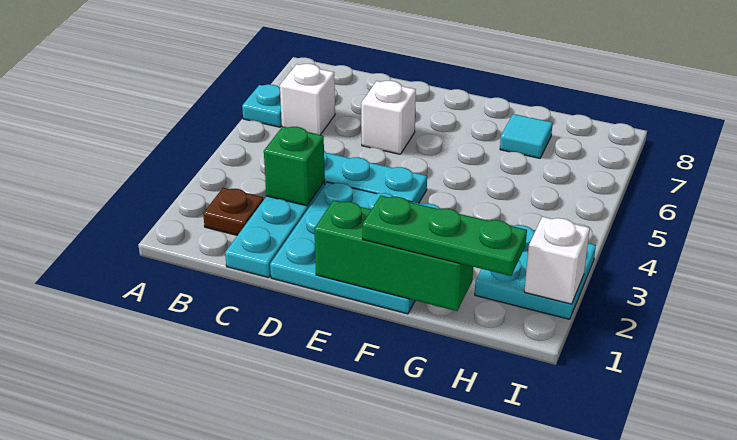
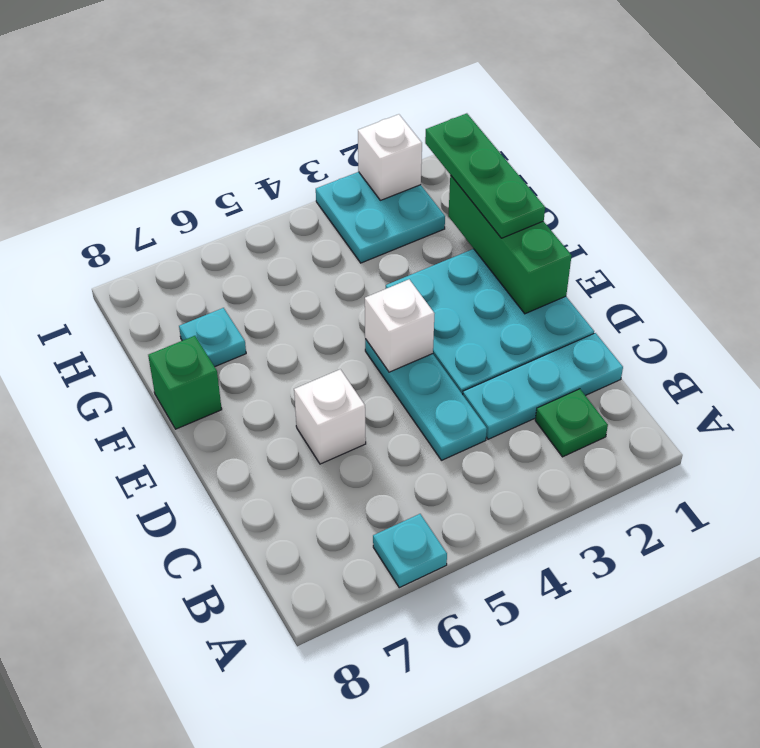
brown plate B2 level 1 -> green plate B2 level 1
white brick B6 level 1 -> white brick E4 level 2
green brick C3 level 2 -> green brick F8 level 1
cyan tile G7 level 1 -> cyan plate G7 level 1

